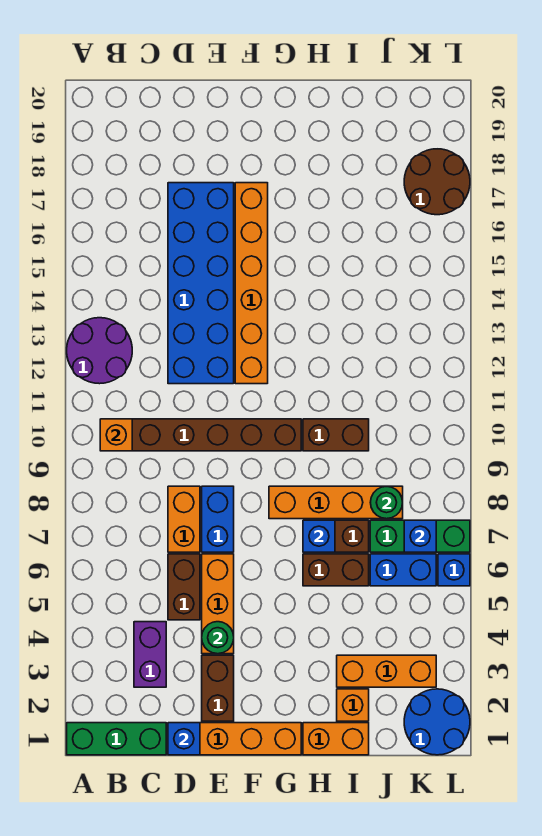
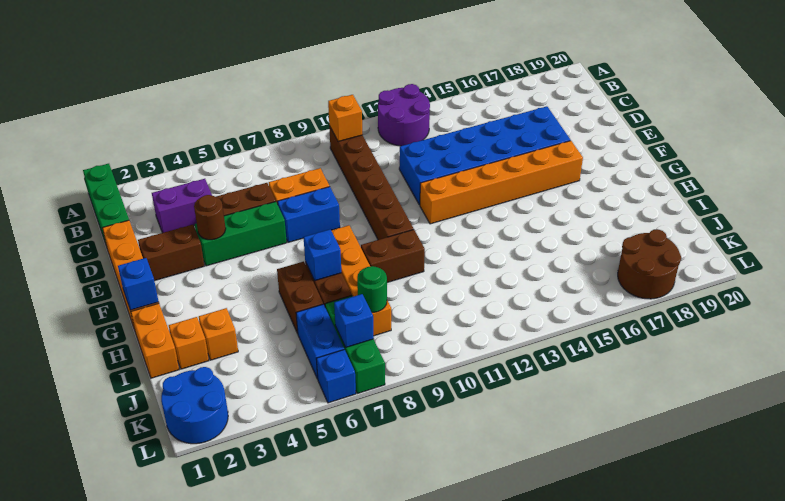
blue brick D1 level 2 -> blue brick G1 level 2
orange brick E4:E6 level 1 -> green brick E4:E6 level 1
green round brick E4 level 2 -> brown round brick E4 level 2
brown brick H10:I10 level 1 -> brown brick H9:H10 level 1
orange brick I3:K3 level 1 -> orange brick I3 level 1

